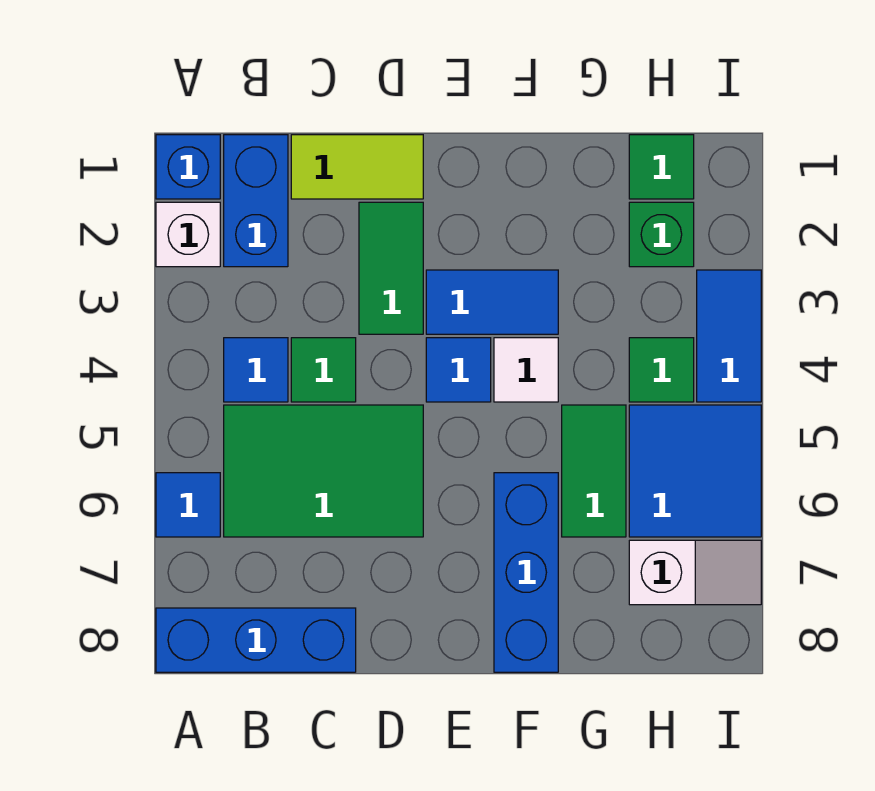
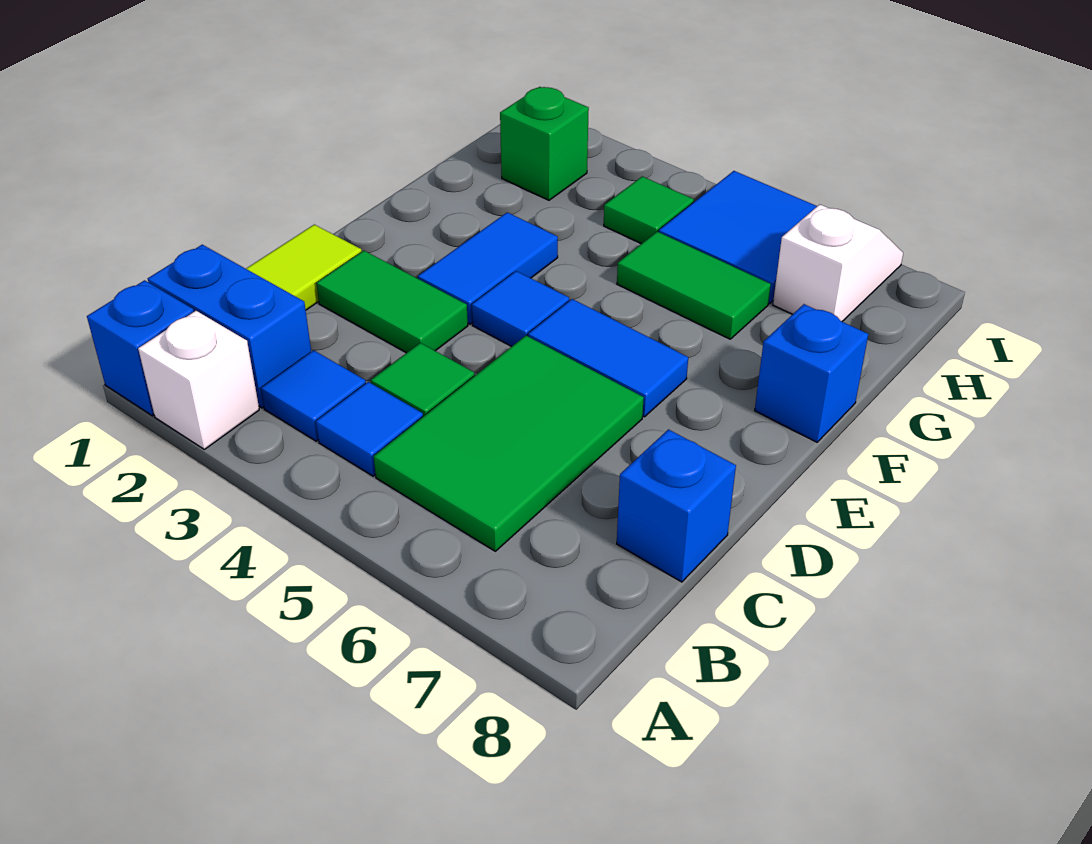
blue tile A6 level 1 -> blue tile B3 level 1
blue brick A8:C8 level 1 -> blue brick C8 level 1
white tile F4 level 1 -> none
blue brick F6:F8 level 1 -> blue brick F8 level 1
green tile H1 level 1 -> none
blue tile I3:I4 level 1 -> blue tile E5:E6 level 1

